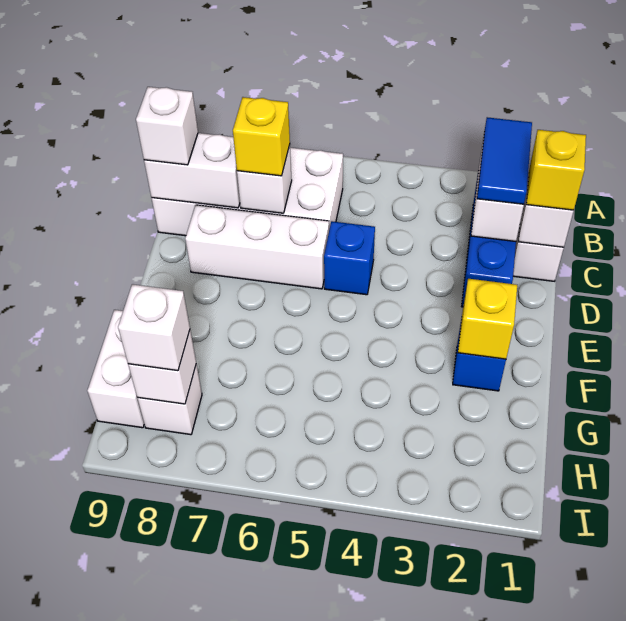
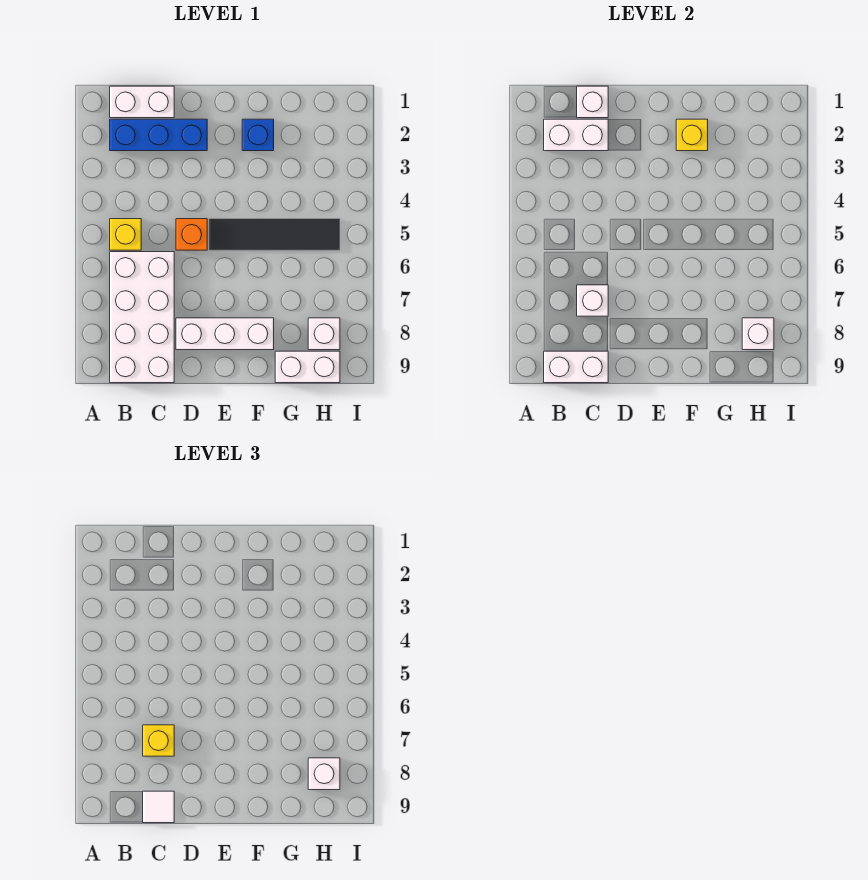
blue tile B2:C2 level 3 -> none
yellow brick C1 level 3 -> yellow brick B5 level 1
white brick C8:C9 level 2 -> white brick B9:C9 level 2
white brick C9 level 3 -> white tile C9 level 3
blue brick D5 level 1 -> orange brick D5 level 1
white brick D6:D8 level 1 -> white brick D8:F8 level 1
none -> black tile E5:H5 level 1

